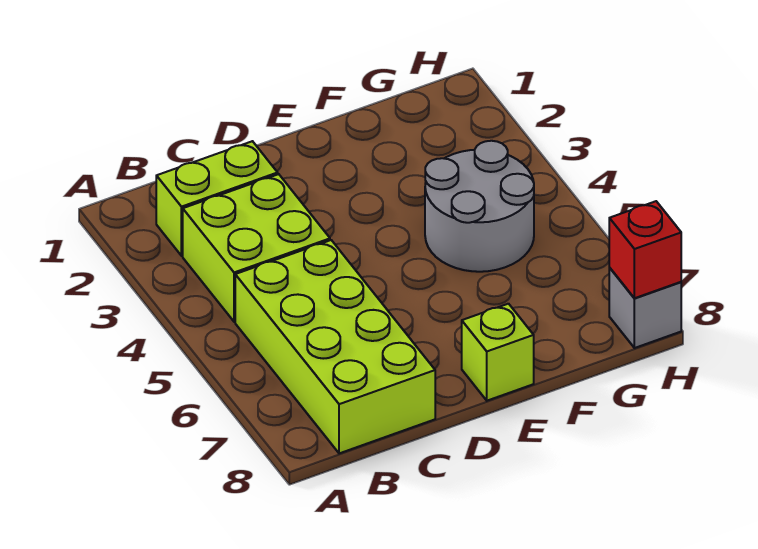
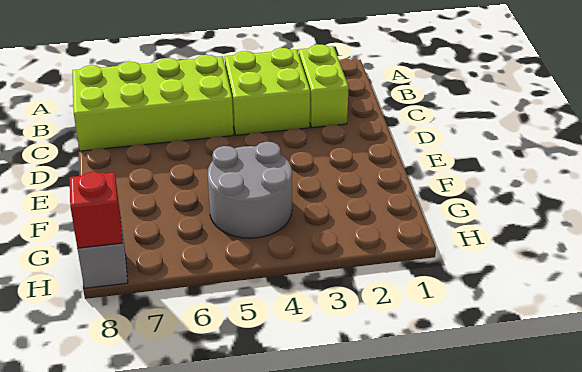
lime brick E8 level 1 -> none

